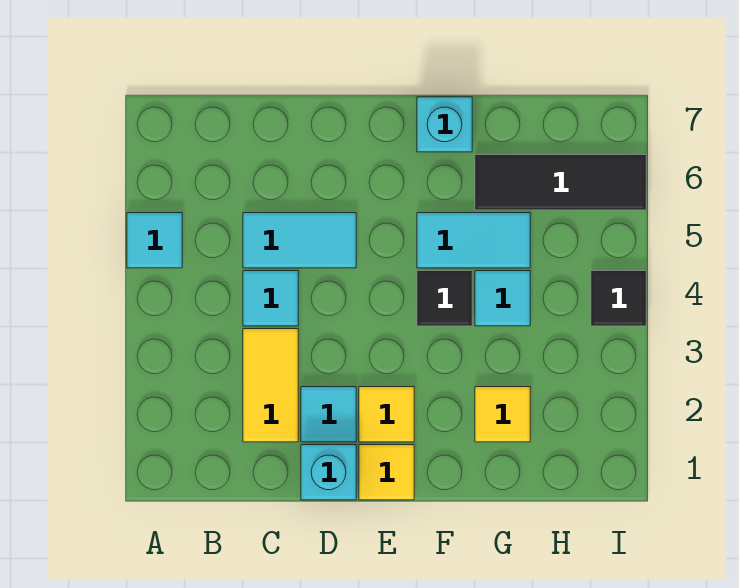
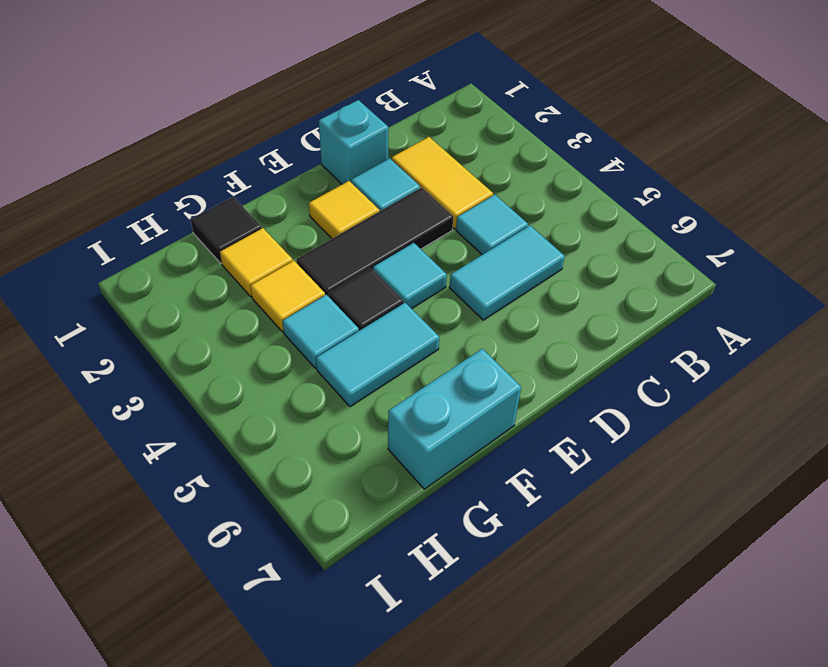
cyan tile A5 level 1 -> cyan tile E4 level 1
yellow tile E1 level 1 -> yellow tile G3 level 1
cyan brick F7 level 1 -> cyan brick F7:G7 level 1
black tile G6:I6 level 1 -> black tile D3:F3 level 1
black tile I4 level 1 -> black tile G1 level 1

